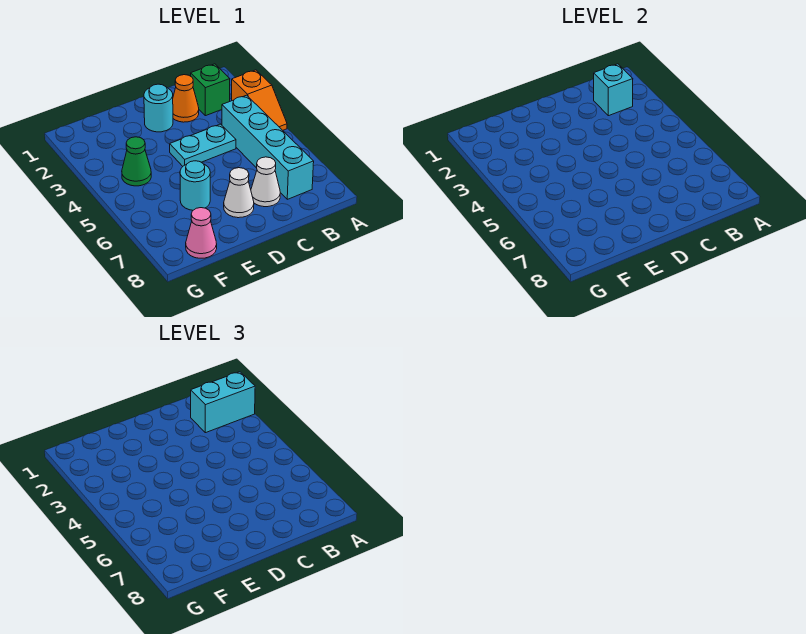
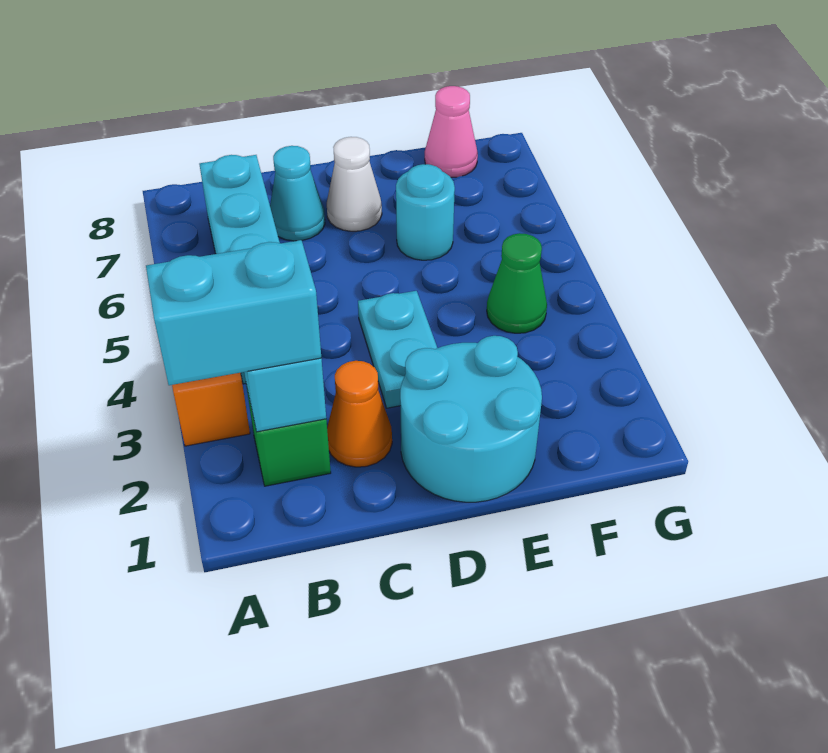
cyan plate C4:D4 level 1 -> cyan plate D3:D4 level 1
white cone C7 level 1 -> cyan cone C7 level 1
cyan round brick D2 level 1 -> cyan round brick D1:E2 level 1

